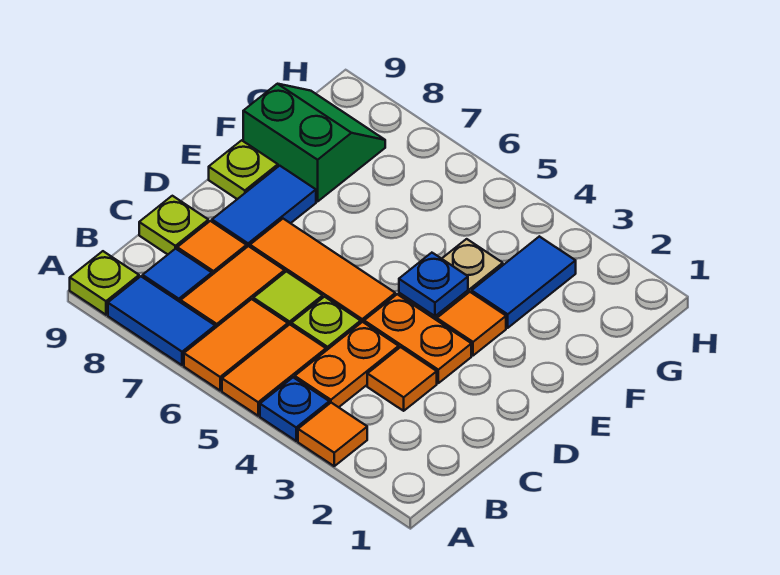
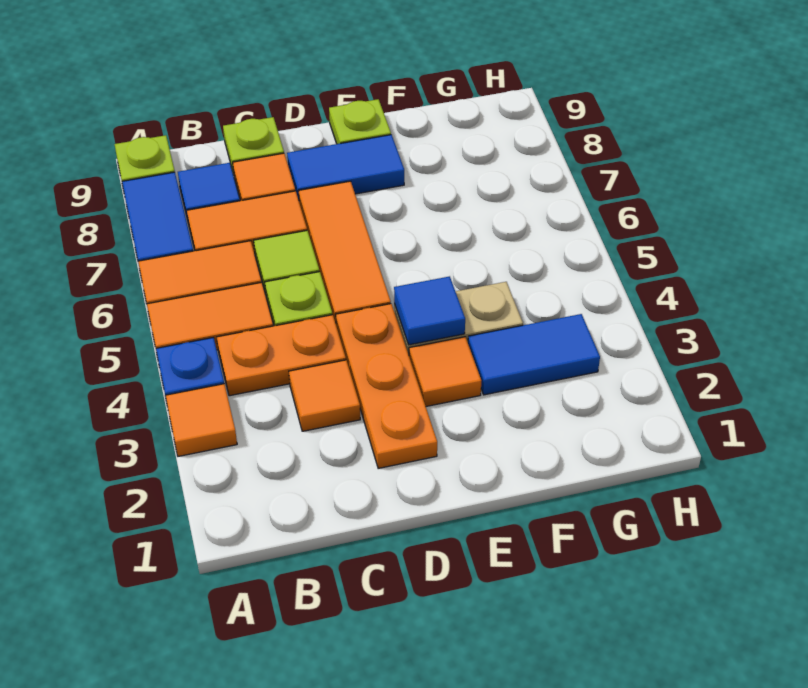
orange plate D3:D4 level 1 -> orange plate D2:D4 level 1
blue plate E4 level 2 -> blue tile E4 level 2
green slope F8:G9 level 1 top F -> none

